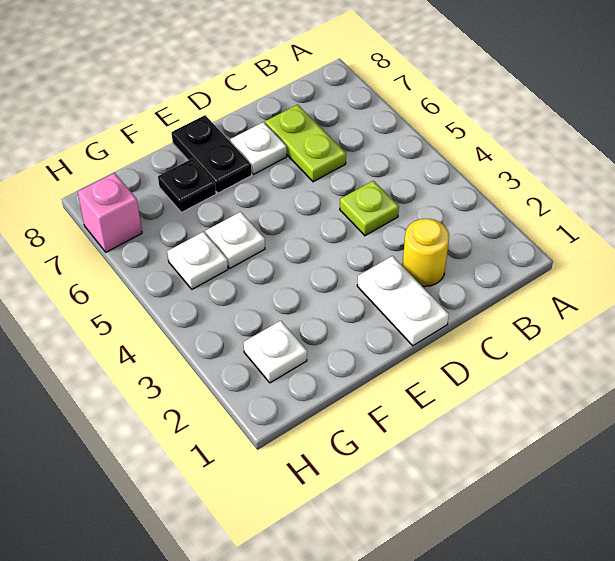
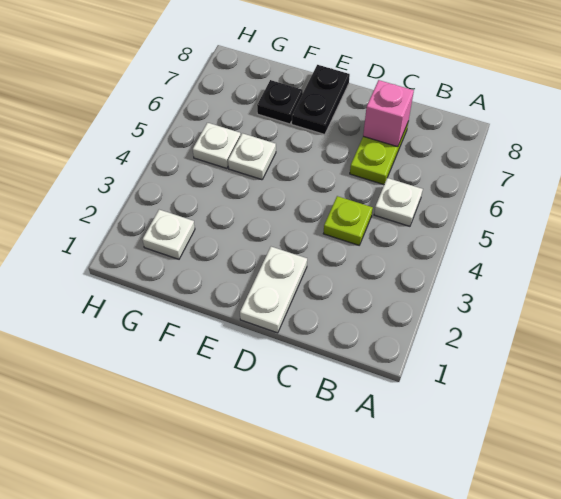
yellow round brick C2 level 1 -> none
white plate D7 level 1 -> white plate B5 level 1
pink brick H7 level 1 -> pink brick C7 level 2

